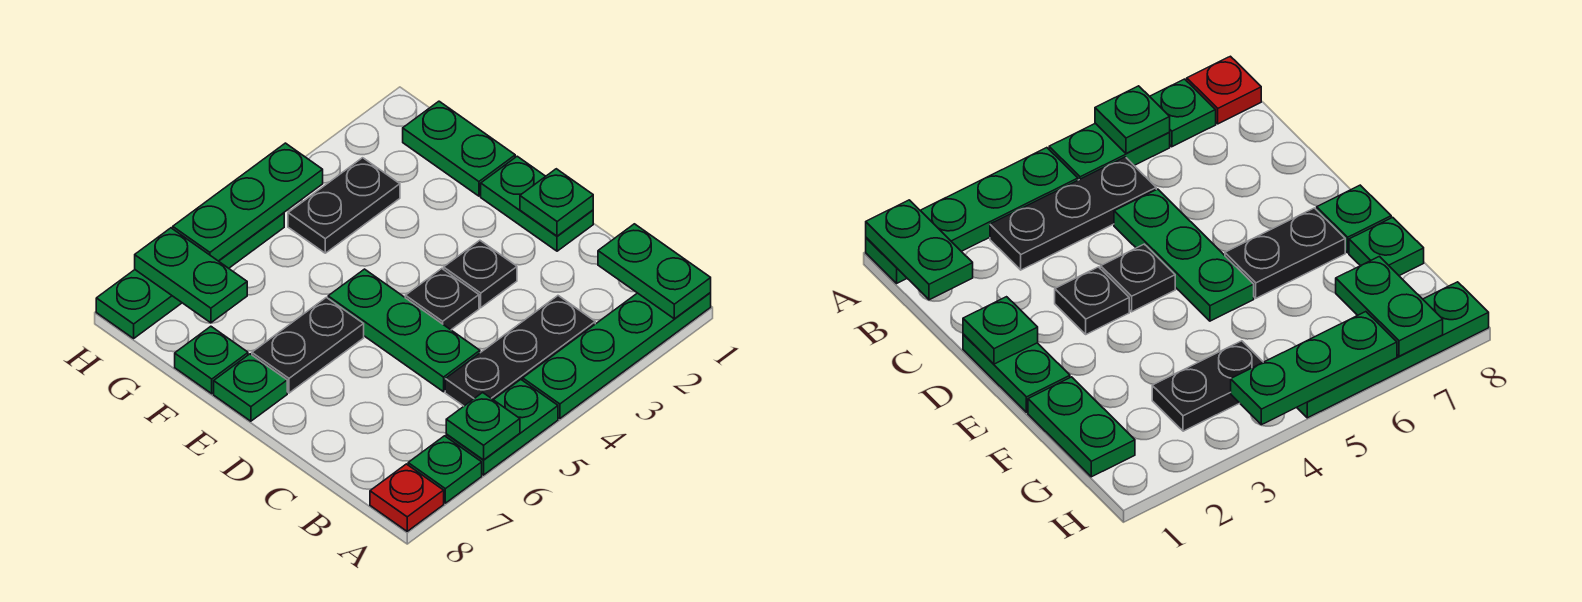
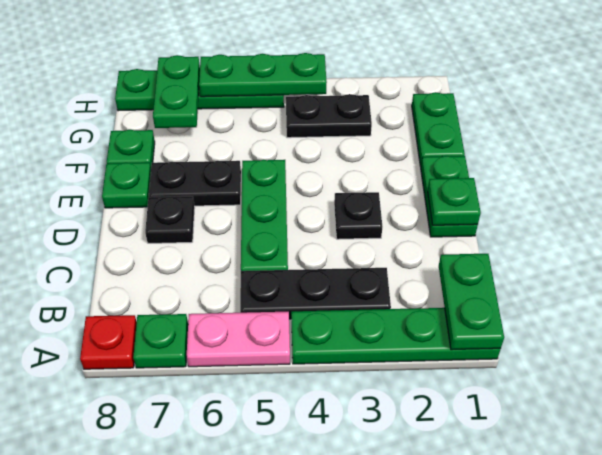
green plate A5:A6 level 1 -> pink plate A5:A6 level 1
green plate A6 level 2 -> none
black plate D4 level 1 -> black plate D7 level 1

